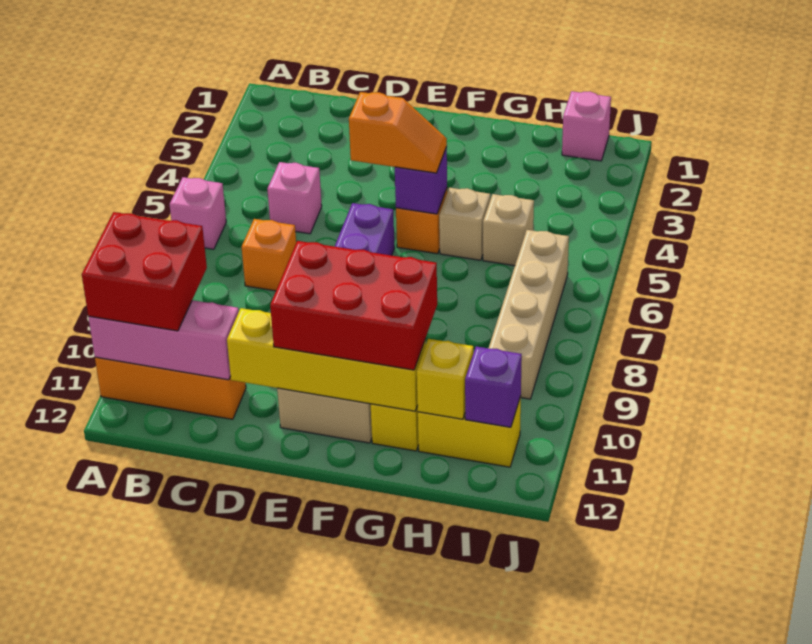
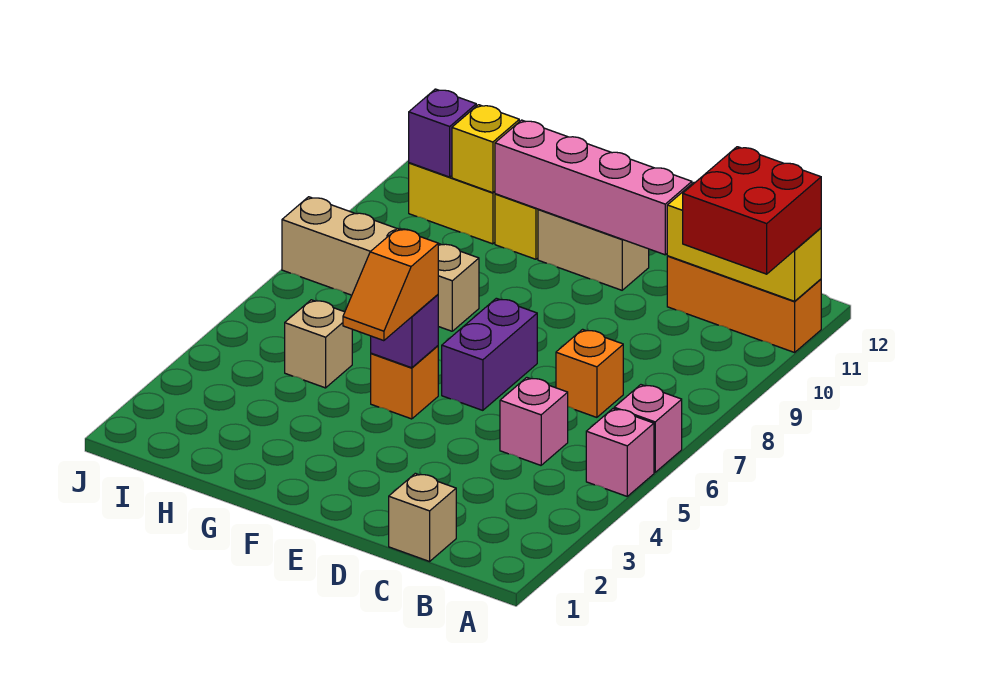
pink brick A11:C11 level 2 -> yellow brick A11:C11 level 2
yellow brick D11:G11 level 2 -> pink brick D11:G11 level 2
orange slope E5:F5 level 3 top E -> orange slope F4:F5 level 3 top 5
red brick E10:G11 level 3 -> none
tan brick G5 level 1 -> tan brick C1 level 1
pink brick I1 level 1 -> pink brick A5 level 1
tan brick I6:I9 level 1 -> tan brick G8:J8 level 1

